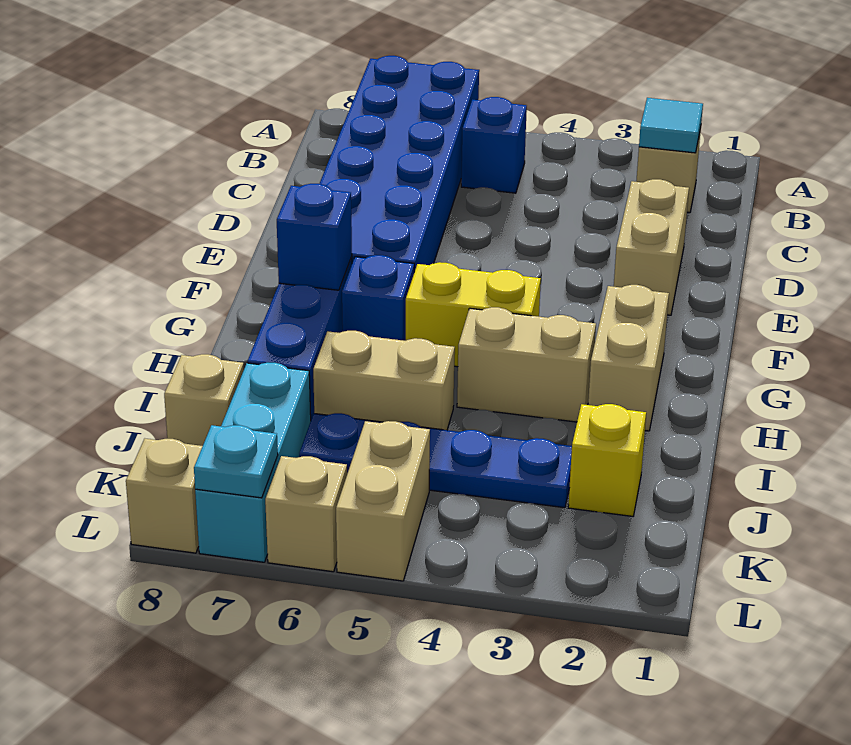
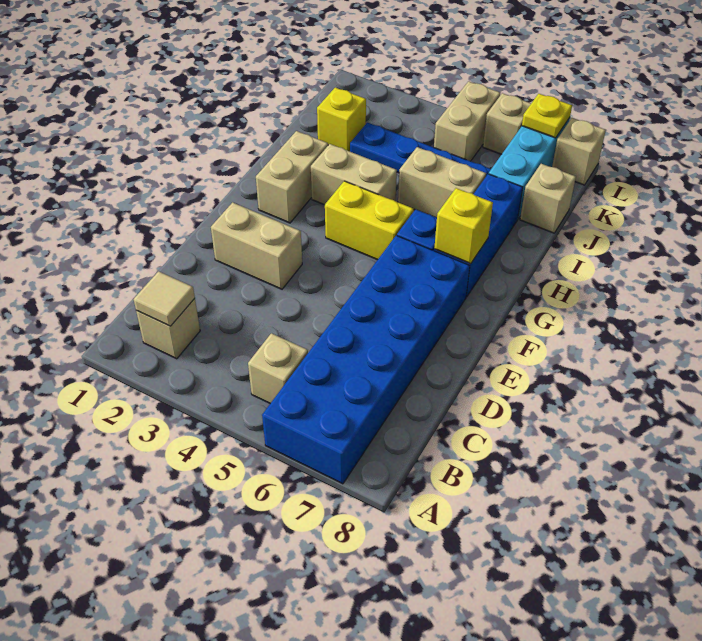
cyan tile B2 level 2 -> tan tile B2 level 2
blue brick B5 level 1 -> tan brick B5 level 1
tan brick D2:E2 level 1 -> tan brick E2:E3 level 1
blue brick G7 level 2 -> yellow brick G7 level 2
cyan plate L7 level 2 -> yellow plate L7 level 2

